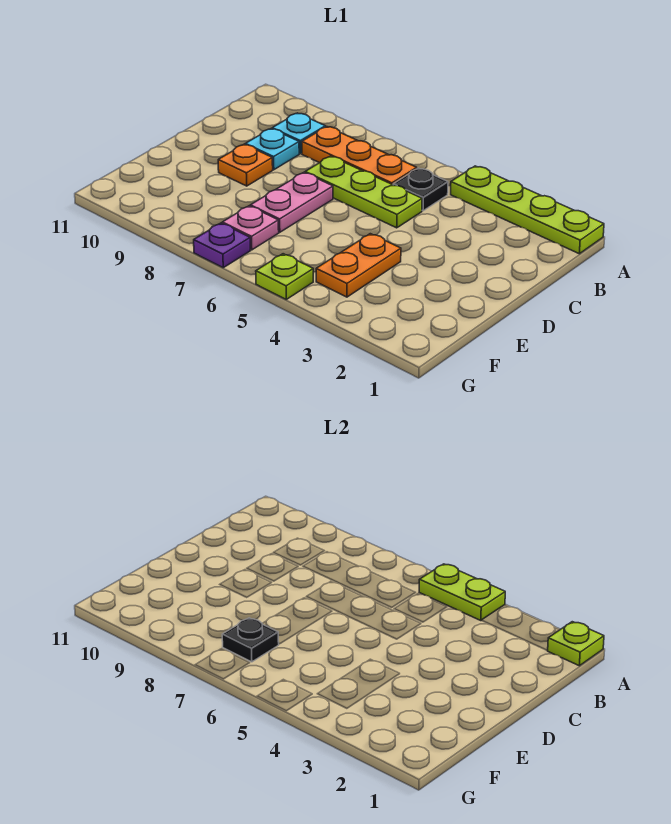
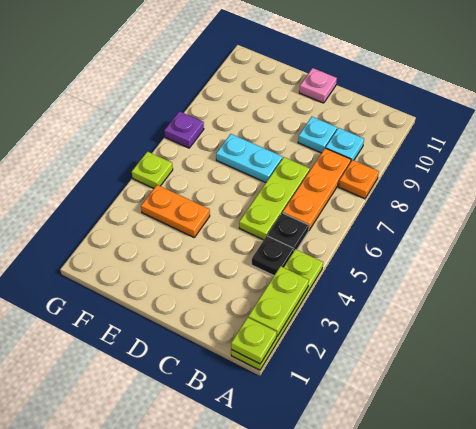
lime plate A4:A5 level 2 -> lime plate A2:A3 level 2
pink plate D7:E7 level 1 -> cyan plate D7:E7 level 1
orange plate D9 level 1 -> orange plate A8 level 1
pink plate F7 level 1 -> pink plate D11 level 1
black plate F7 level 2 -> black plate B4 level 1

